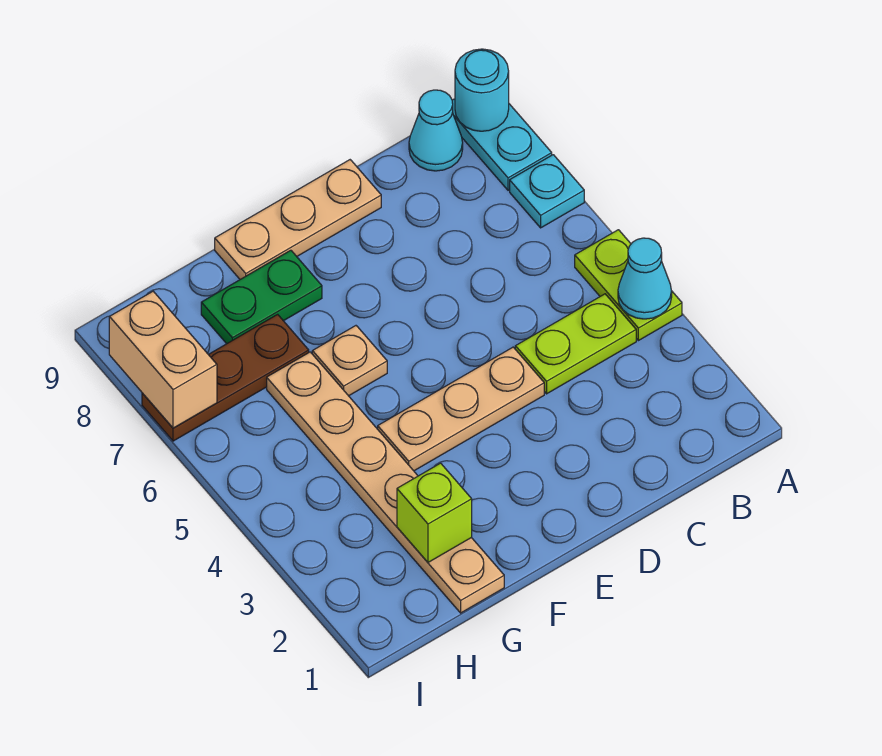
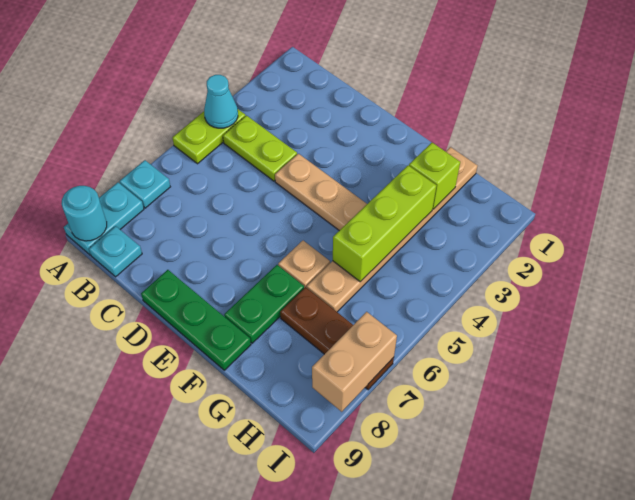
cyan cone B9 level 1 -> cyan plate B9 level 1
tan plate D9:F9 level 1 -> green plate D9:F9 level 1
green plate F8:G8 level 1 -> green plate F7:F8 level 1
none -> lime brick G3:G5 level 2

